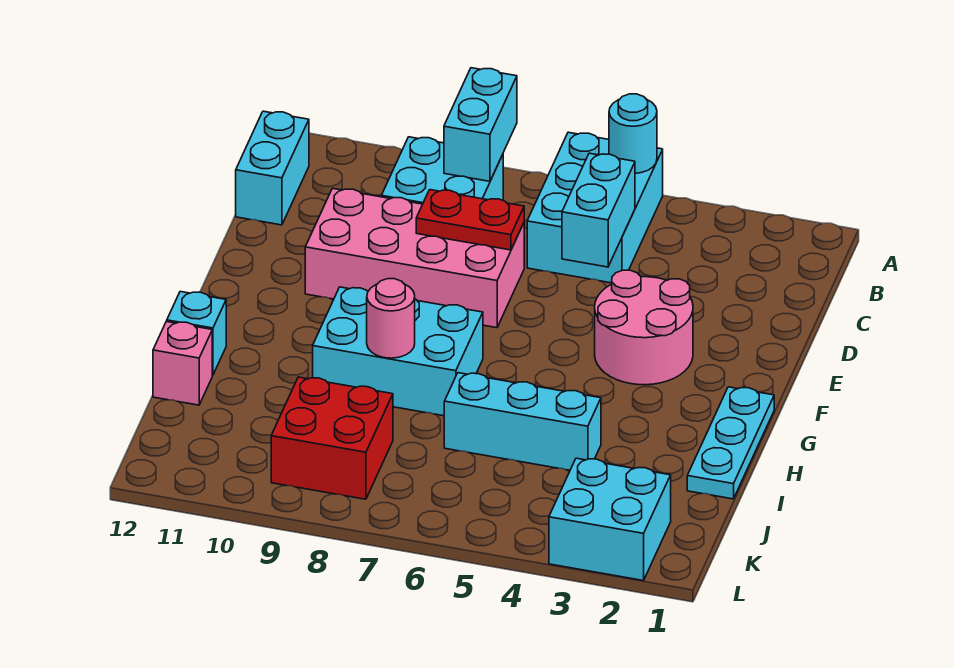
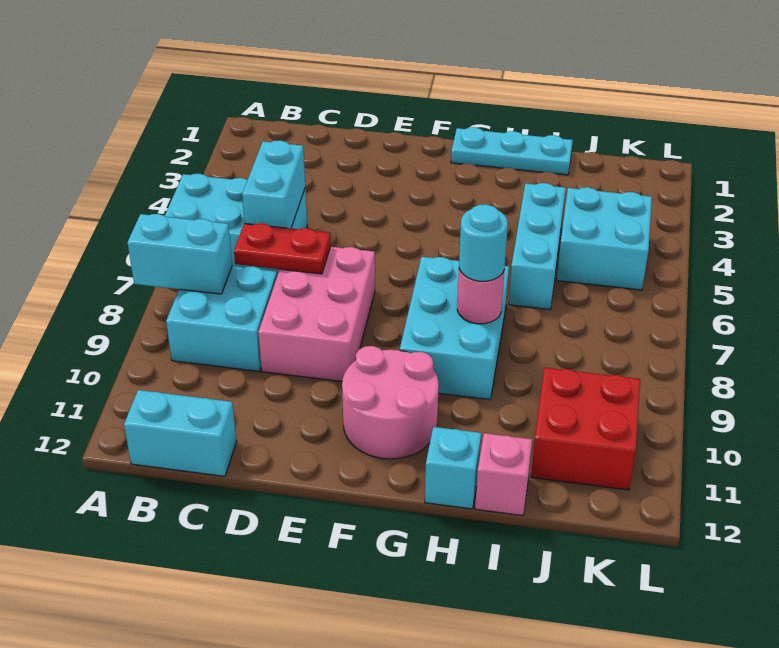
cyan round brick A5 level 2 -> cyan round brick H8 level 3
cyan brick C5:D5 level 2 -> cyan brick C5:C6 level 2
pink brick D7:E10 level 1 -> pink brick D7:E9 level 1
red plate D7:D8 level 2 -> red plate C7:D7 level 2
pink round brick E3:F4 level 1 -> pink round brick F10:G11 level 1
red brick J8:K9 level 1 -> red brick J10:K11 level 1
cyan brick K2:L3 level 1 -> cyan brick J4:K5 level 1

